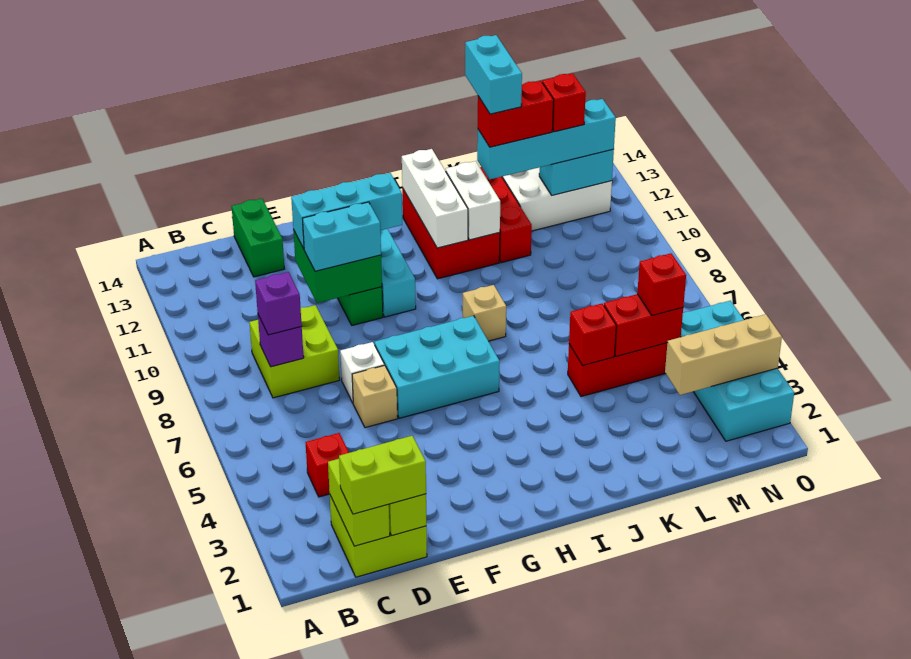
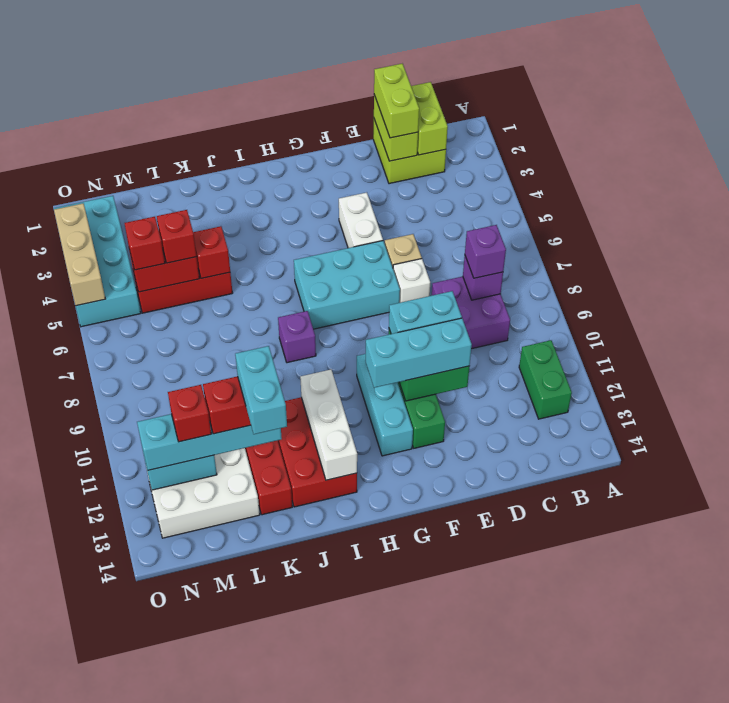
lime brick C1:D1 level 3 -> lime brick D1:D2 level 3
red brick C4 level 1 -> red brick L5 level 3
lime brick C8:D9 level 1 -> purple brick C8:D9 level 1
green brick D13:D14 level 1 -> green brick B11:B12 level 1
tan brick I8 level 1 -> purple brick I8 level 1
white brick J11:J12 level 2 -> white brick F4:F5 level 1
tan brick M3:O3 level 2 -> tan brick O3:O5 level 2

